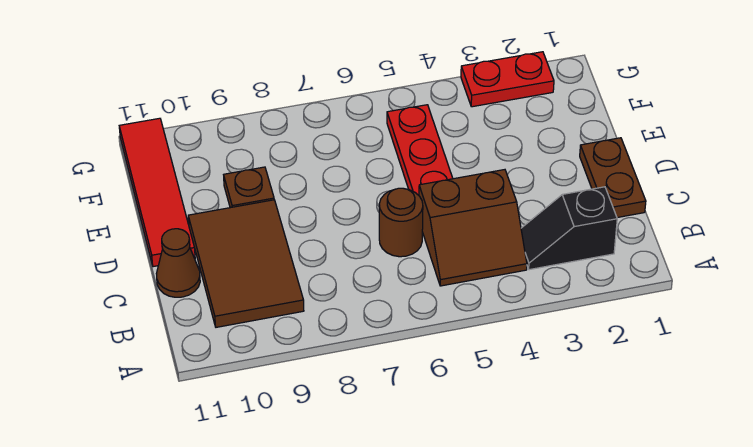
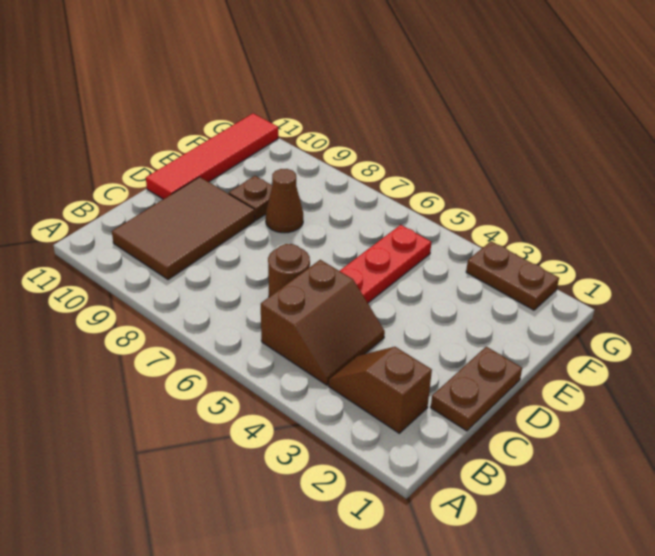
black slope B2:B3 level 1 top 2 -> brown slope B2:B3 level 1 top 2
brown slope B4:C5 level 1 top C -> brown slope B4:C5 level 1 top 5
brown cone C11 level 1 -> brown cone E8 level 1
red plate G2:G3 level 1 -> brown plate G2:G3 level 1

